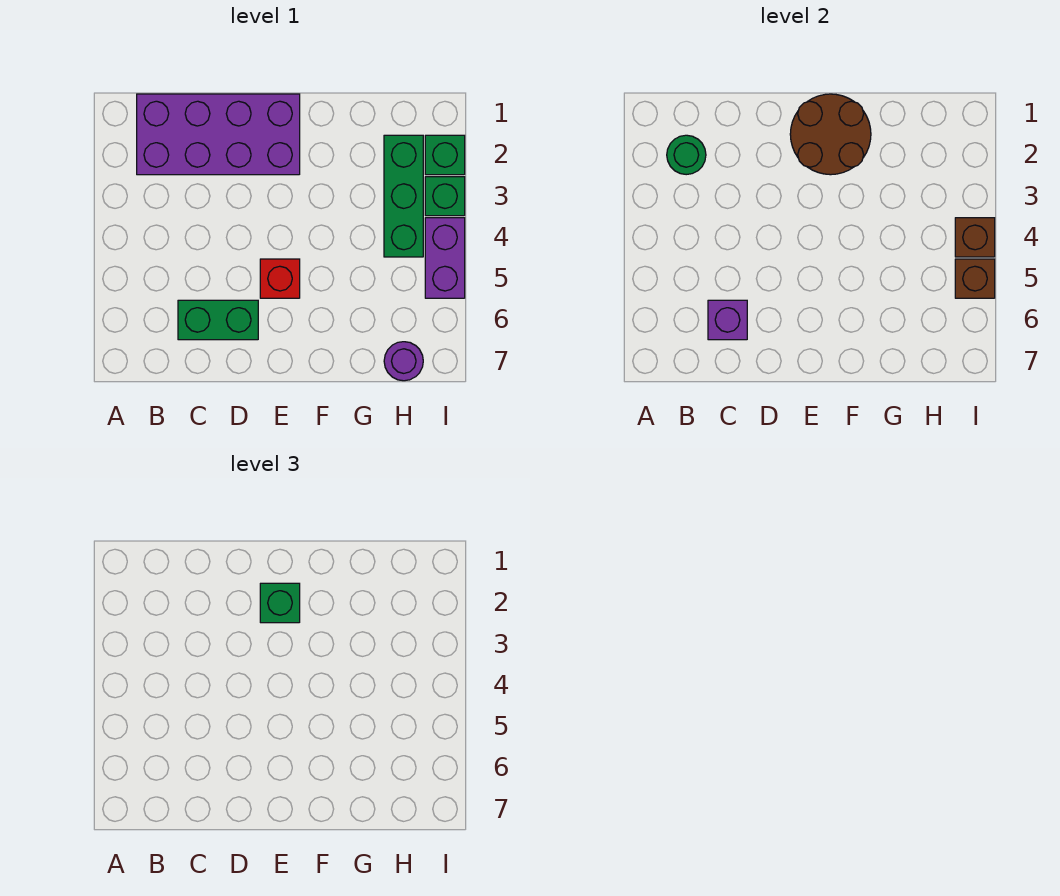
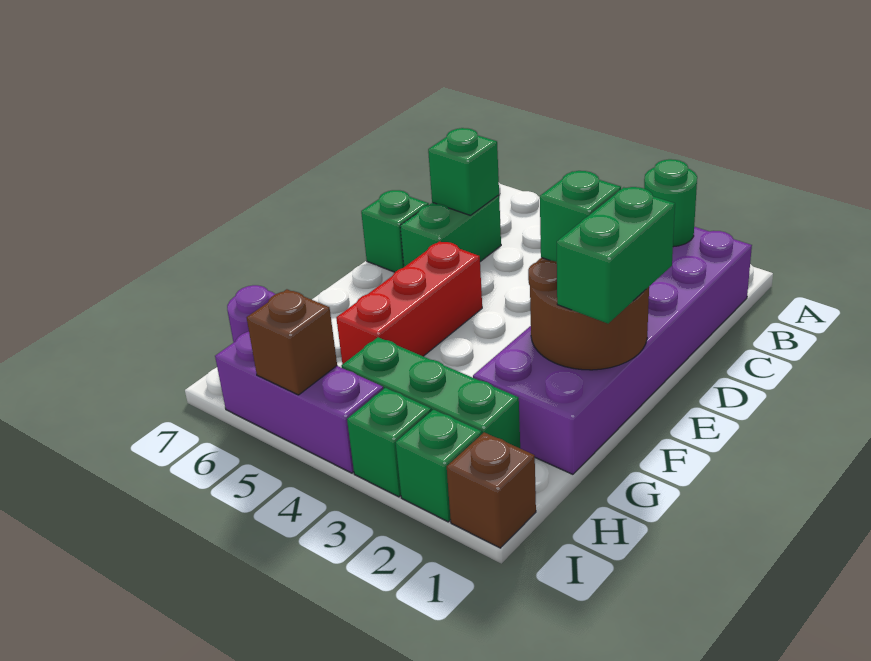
purple brick B1:E2 level 1 -> purple brick B1:G2 level 1
purple brick C6 level 2 -> green brick C6 level 2
none -> green brick D7 level 1
none -> green brick E1:F1 level 3
red brick E5 level 1 -> red brick E5:G5 level 1
purple brick I4:I5 level 1 -> purple brick I4:I6 level 1
brown brick I4 level 2 -> brown brick I1 level 1

